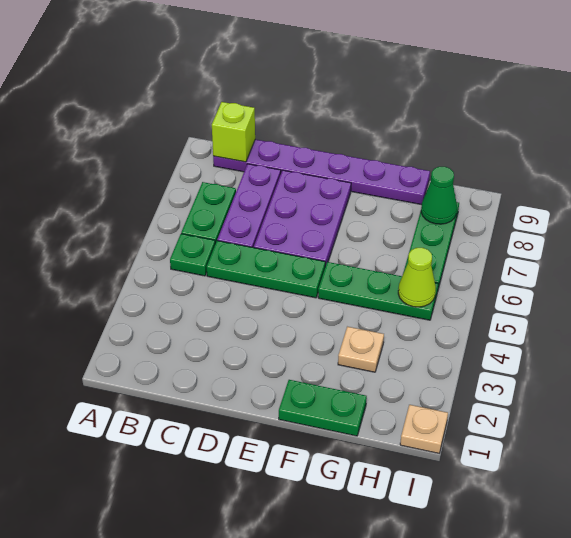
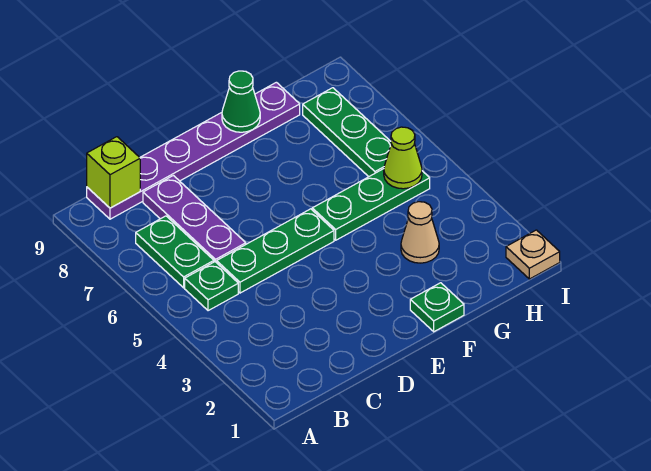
purple plate D6:E8 level 1 -> none
green plate F1:G1 level 1 -> green plate F1 level 1
tan plate G3 level 1 -> tan cone G3 level 1
green cone H8 level 2 -> green cone F9 level 2

